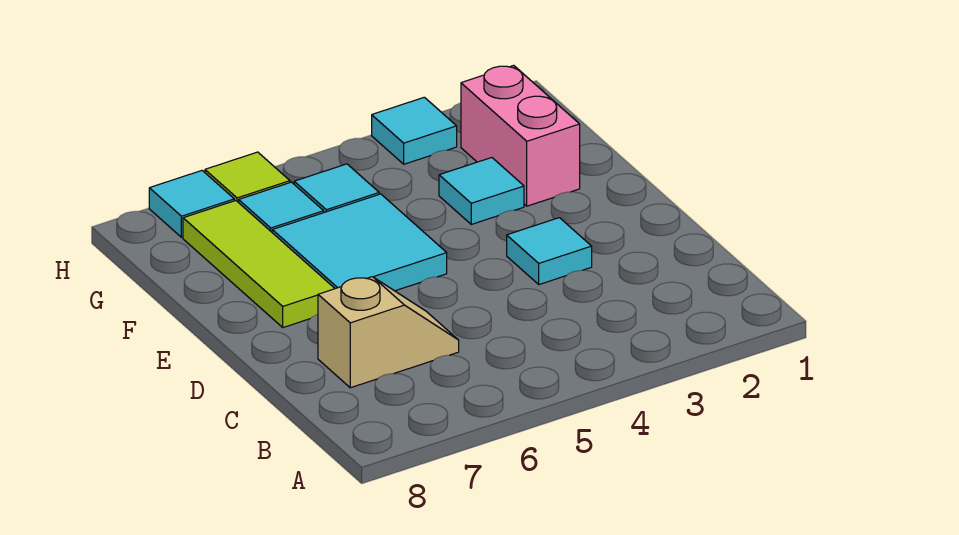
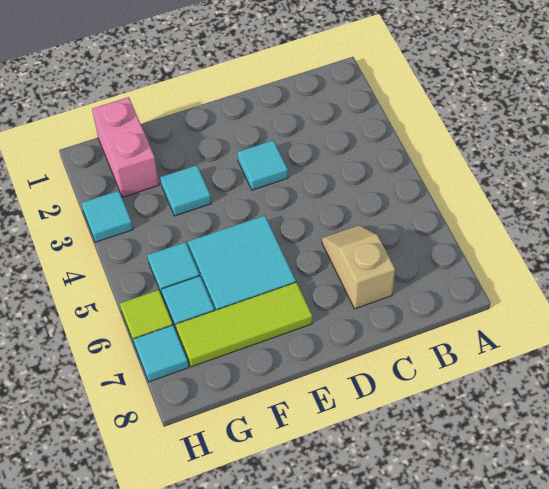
pink brick F2:G2 level 1 -> pink brick G1:G2 level 1

